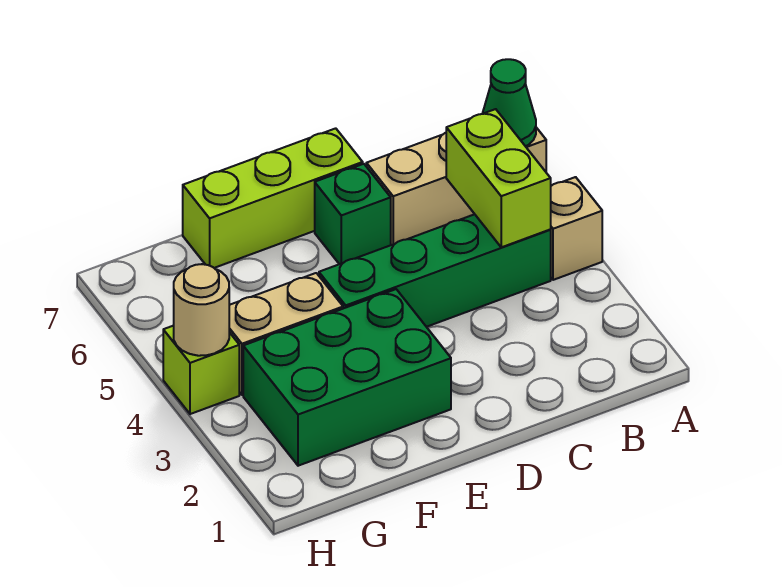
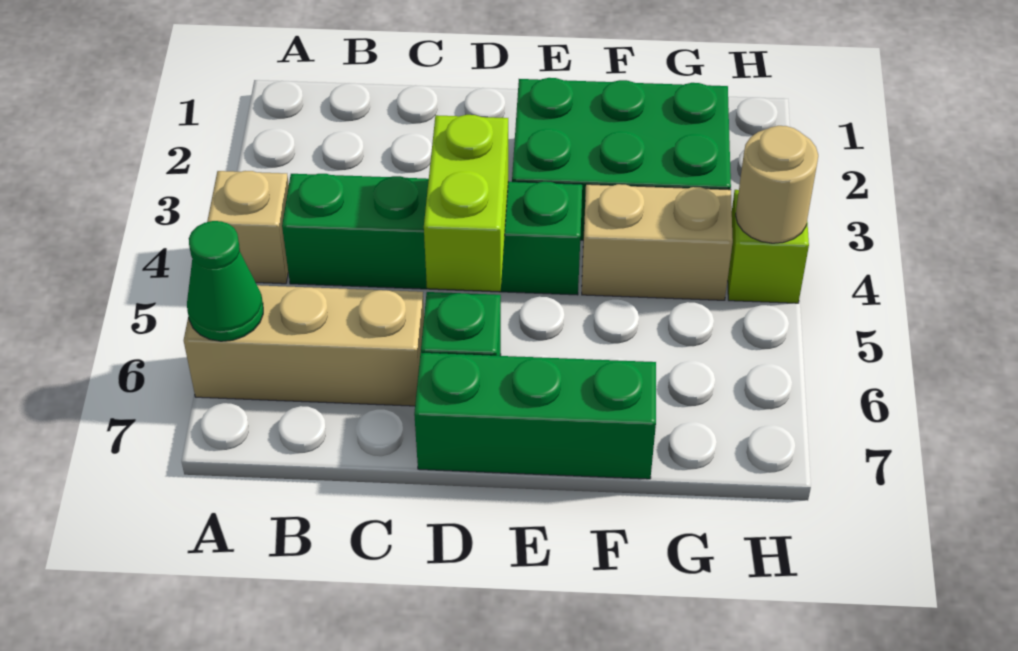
lime brick B4:B5 level 2 -> lime brick D4:D5 level 2
lime brick D7:F7 level 1 -> green brick D7:F7 level 1

